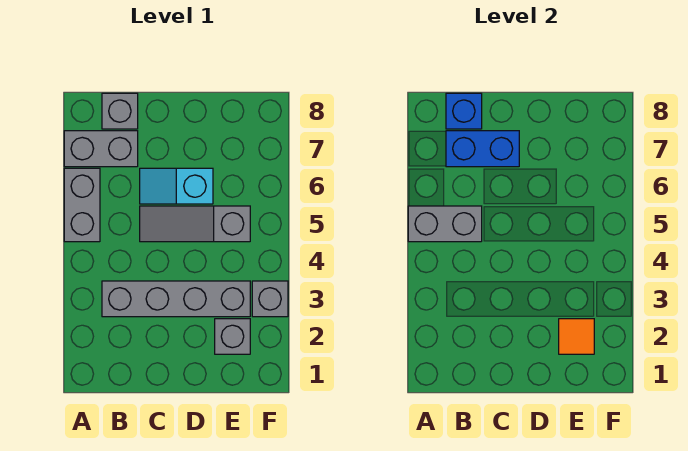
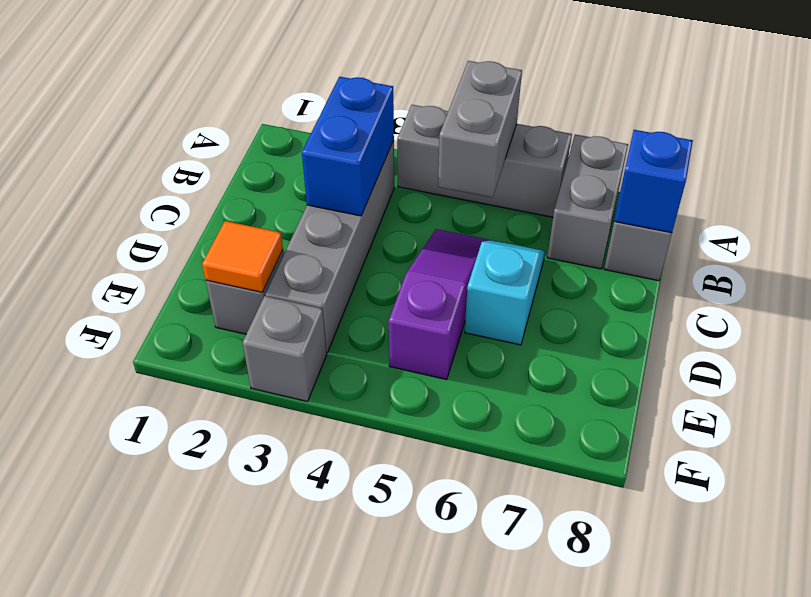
grey brick A5:A6 level 1 -> grey brick A4:A6 level 1
blue brick B7:C7 level 2 -> blue brick B3:C3 level 2
grey slope C5:E5 level 1 top E -> purple slope C5:E5 level 1 top E

